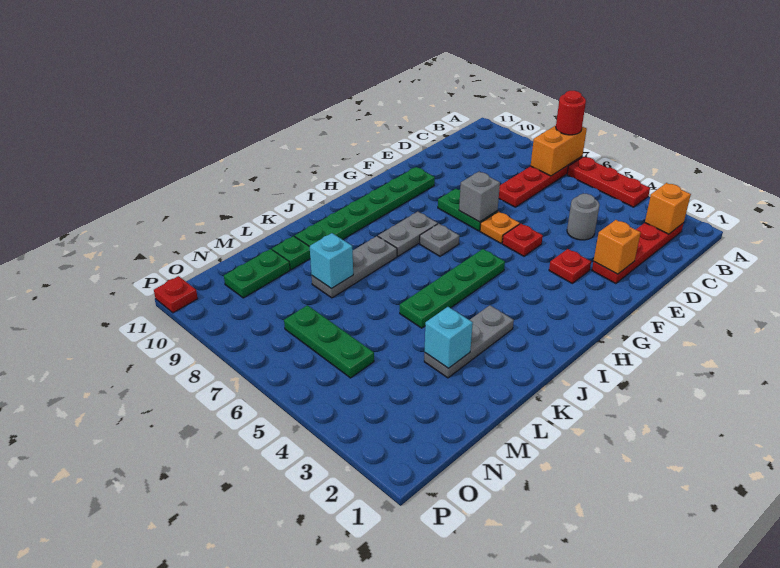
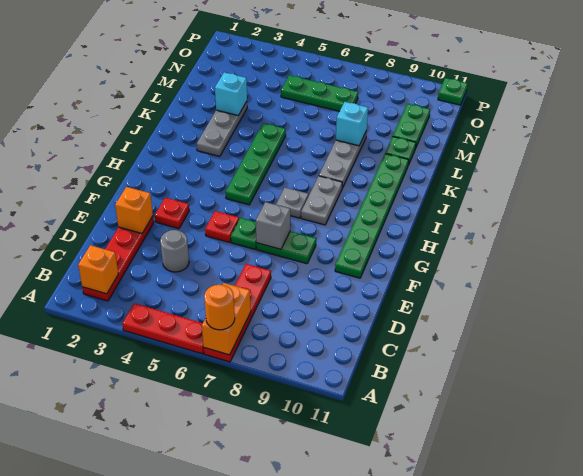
red round brick A7 level 3 -> orange round brick A7 level 3
orange plate F6 level 1 -> green plate F6 level 1
red plate P11 level 1 -> green plate P11 level 1

